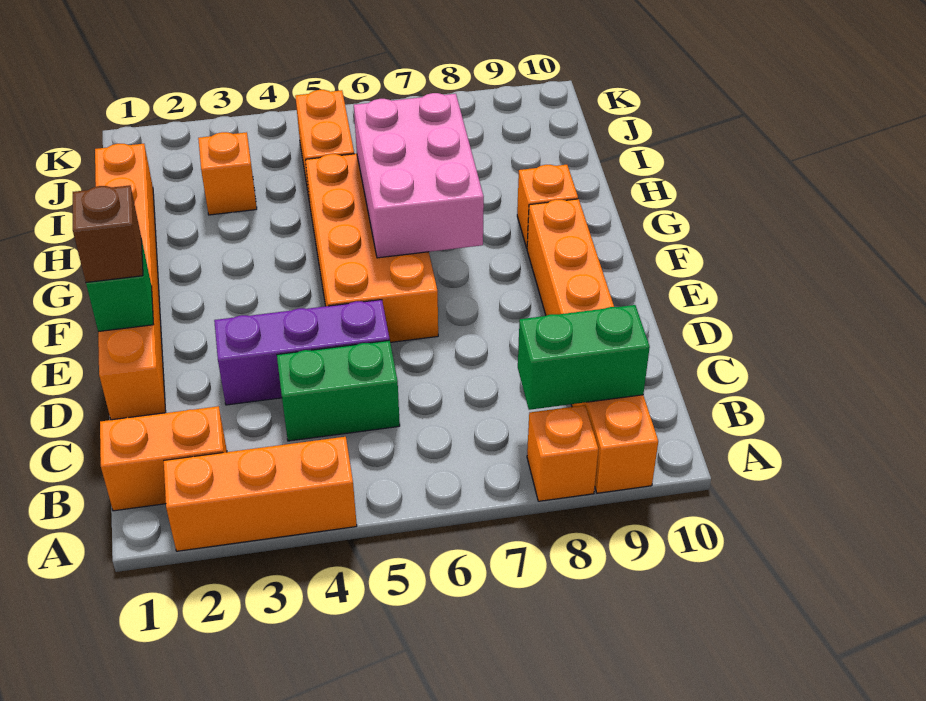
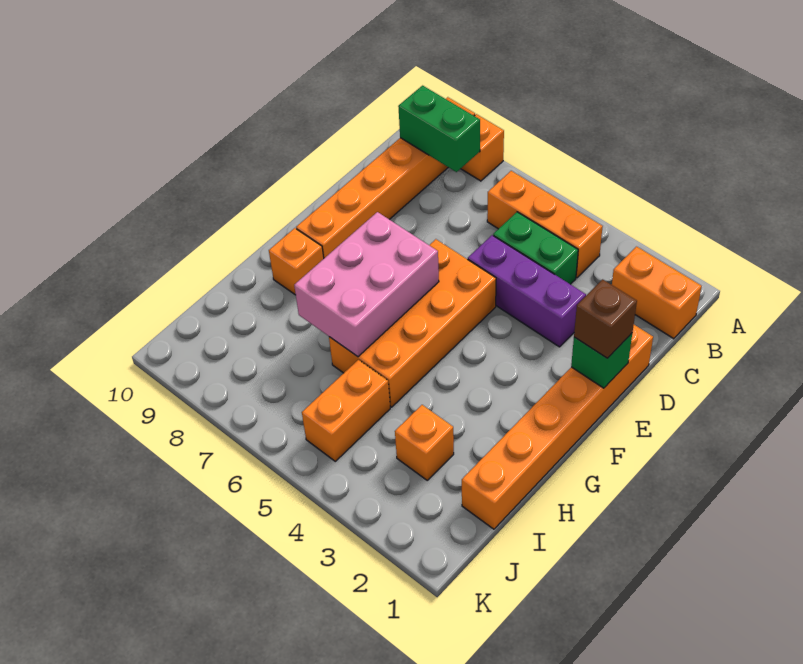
orange brick A2:A4 level 1 -> orange brick B4:B6 level 1

